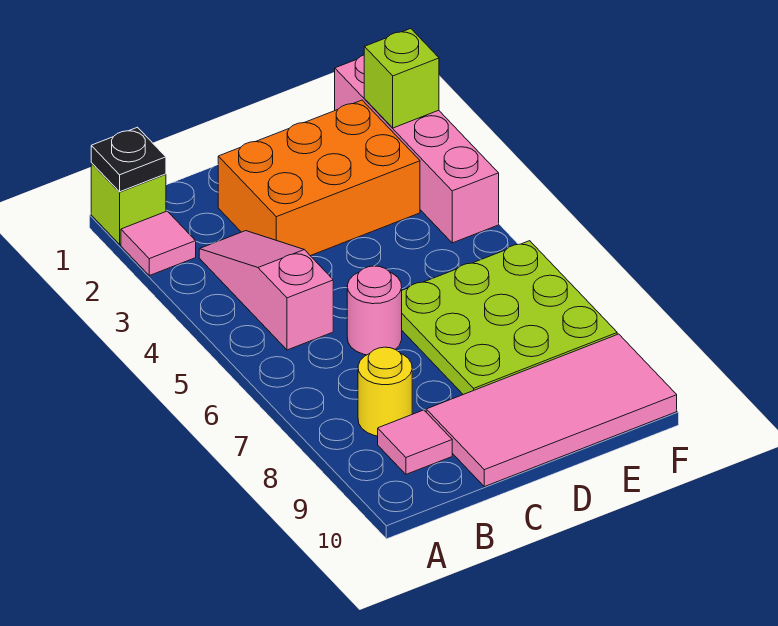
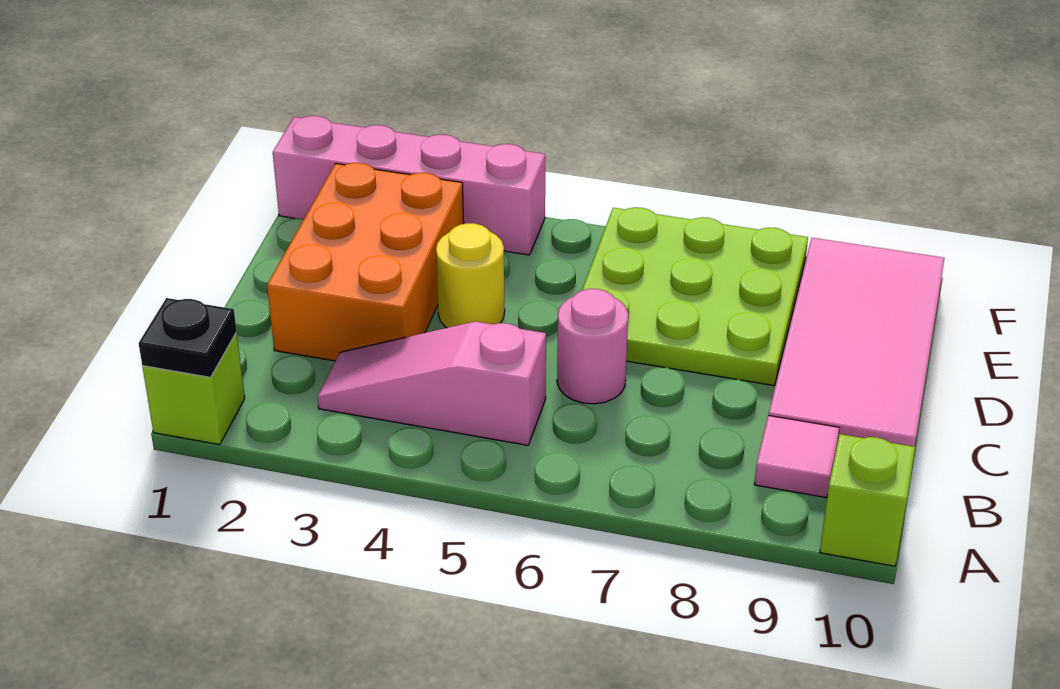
pink tile A2 level 1 -> none
yellow round brick B8 level 1 -> yellow round brick D4 level 1
lime brick F2 level 2 -> lime brick A10 level 1

